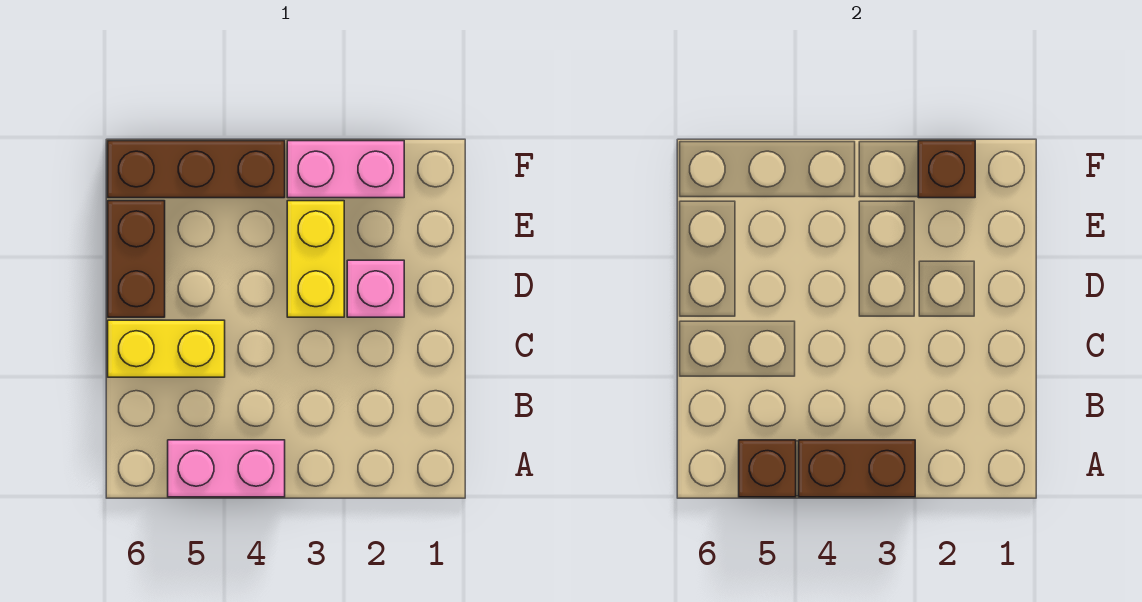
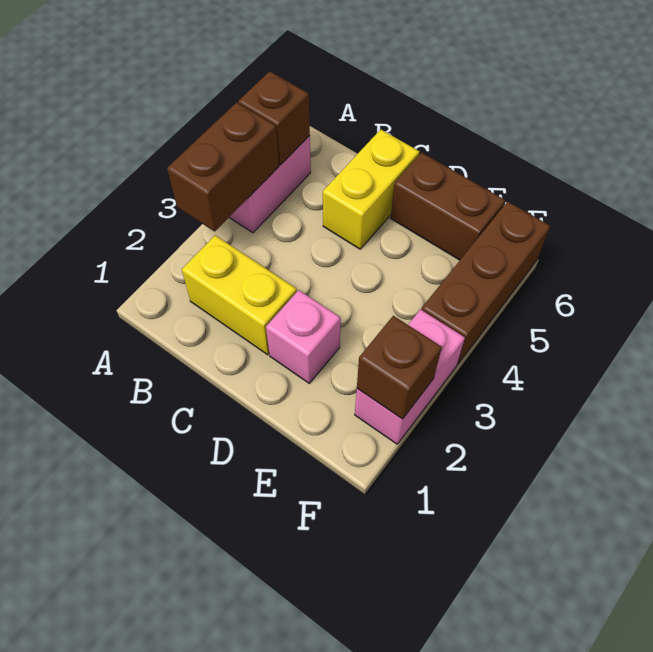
yellow brick D3:E3 level 1 -> yellow brick B2:C2 level 1

